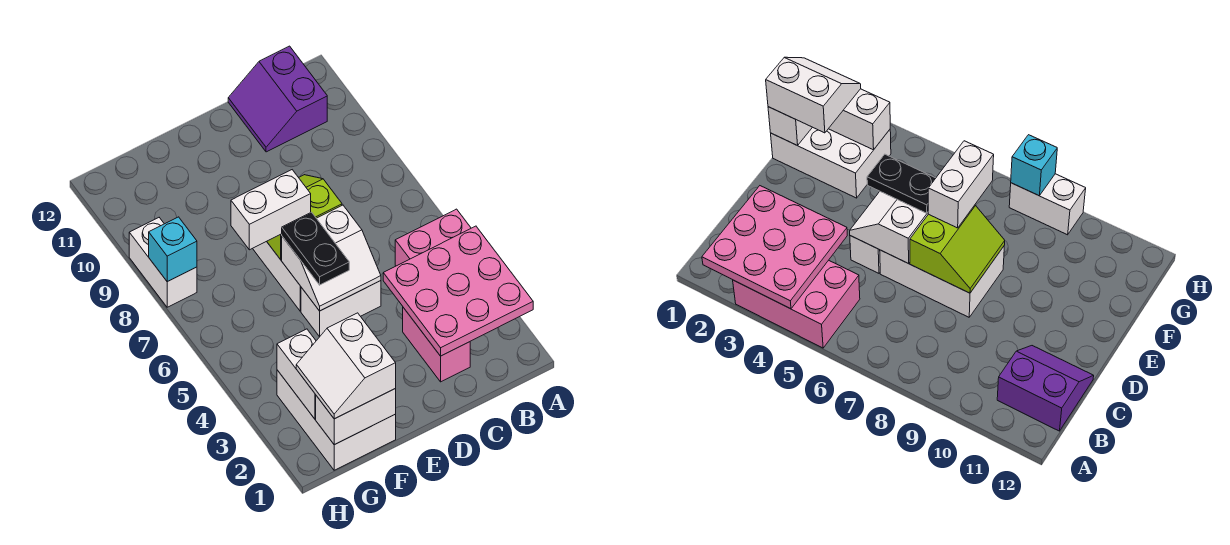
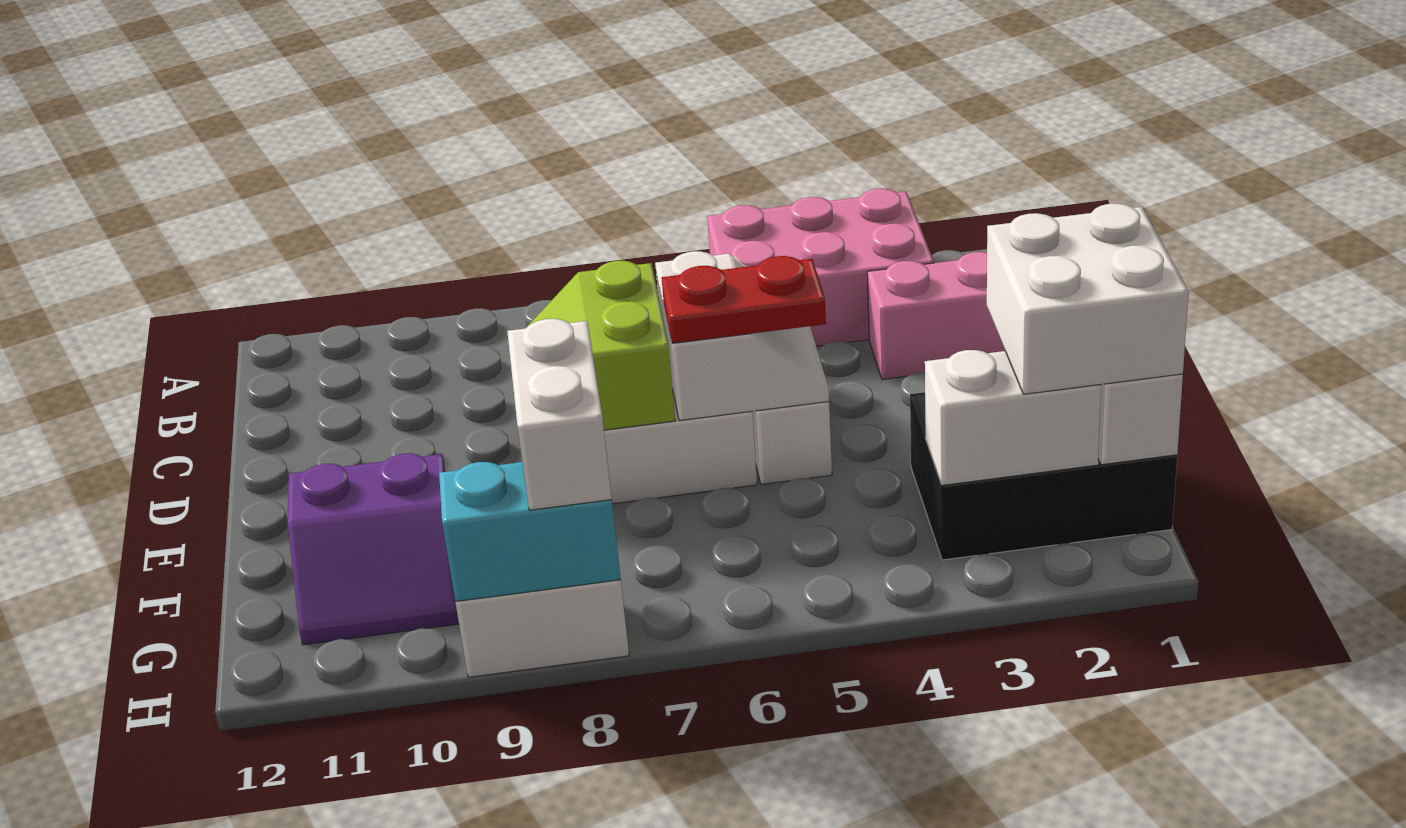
pink plate A2:C4 level 2 -> none
purple slope B11:C12 level 1 top B -> purple slope F10:G11 level 1 top F
black plate E5:E6 level 3 -> red plate E5:E6 level 3
white brick E7:F7 level 3 -> white brick G8:H8 level 3
white brick F1:G3 level 1 -> black brick F1:G3 level 1
white slope F1:G2 level 3 top F -> white brick F1:G2 level 3
cyan brick H8 level 2 -> cyan brick H8:H9 level 2

